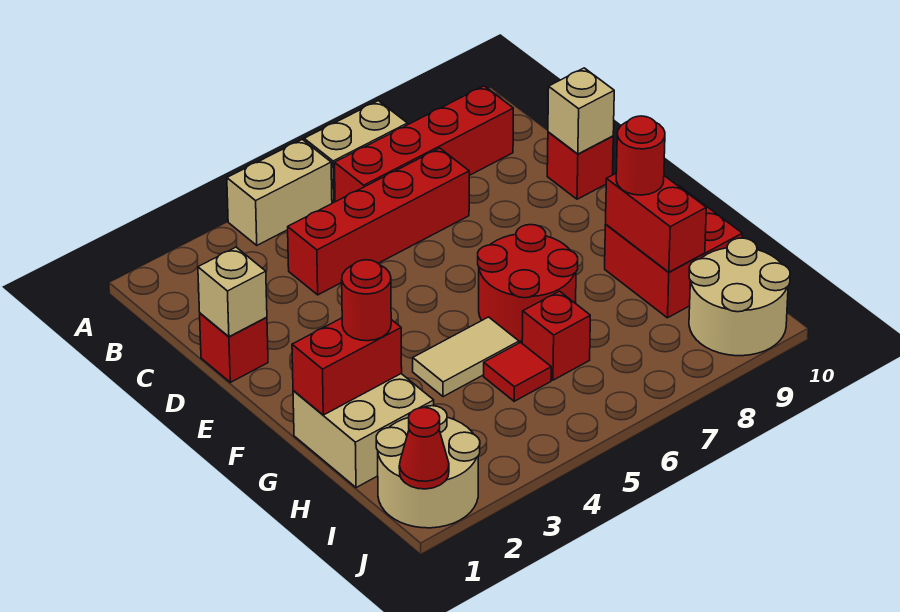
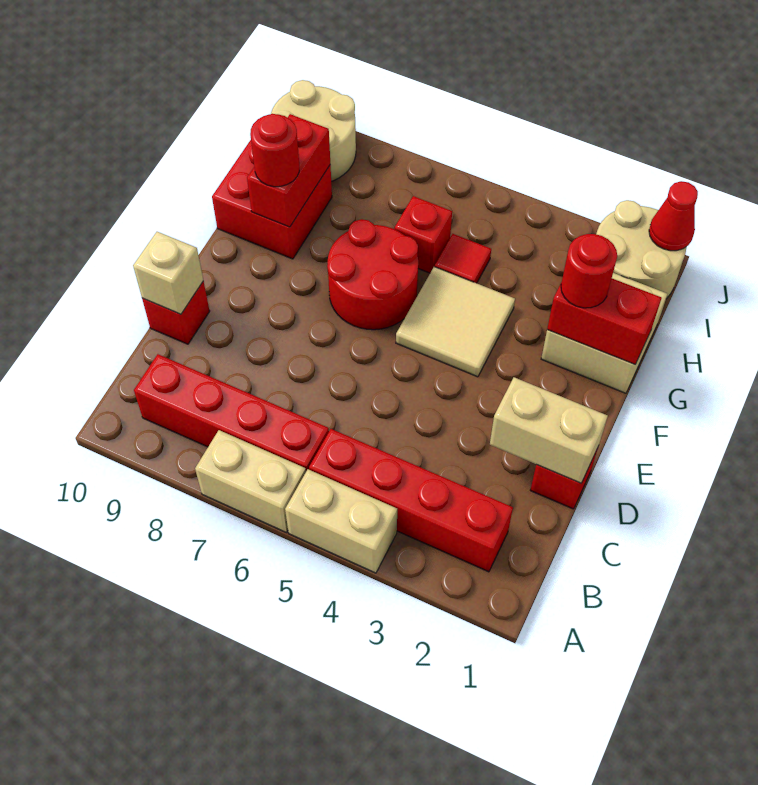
red brick C4:C7 level 1 -> red brick B2:B5 level 1
tan brick D1 level 2 -> tan brick D1:D2 level 2
tan tile G4:G5 level 1 -> tan tile F4:G5 level 1

